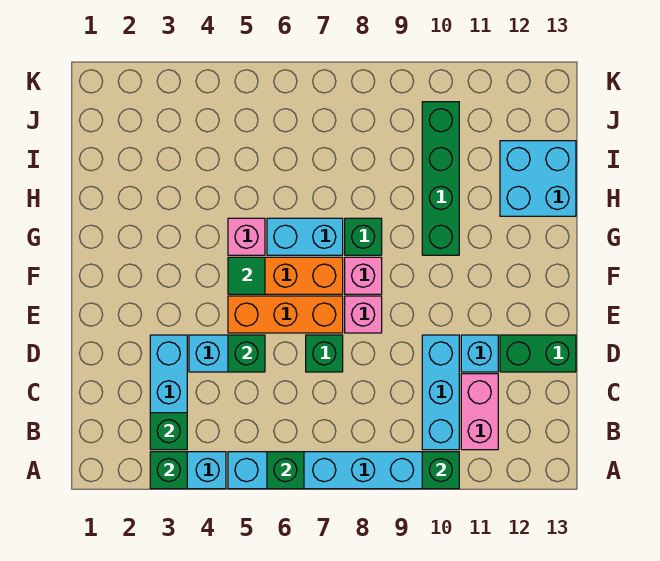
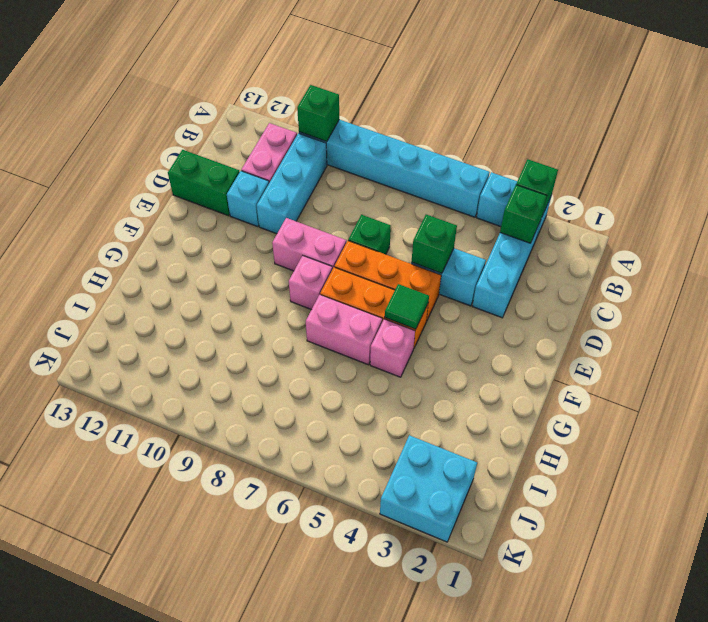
green brick A6 level 2 -> none
pink brick E8 level 1 -> pink brick E8:E9 level 1
cyan brick G6:G7 level 1 -> pink brick G6:G7 level 1
green brick G8 level 1 -> none
green brick G10:J10 level 1 -> none
cyan brick H12:I13 level 1 -> cyan brick J2:K3 level 1

